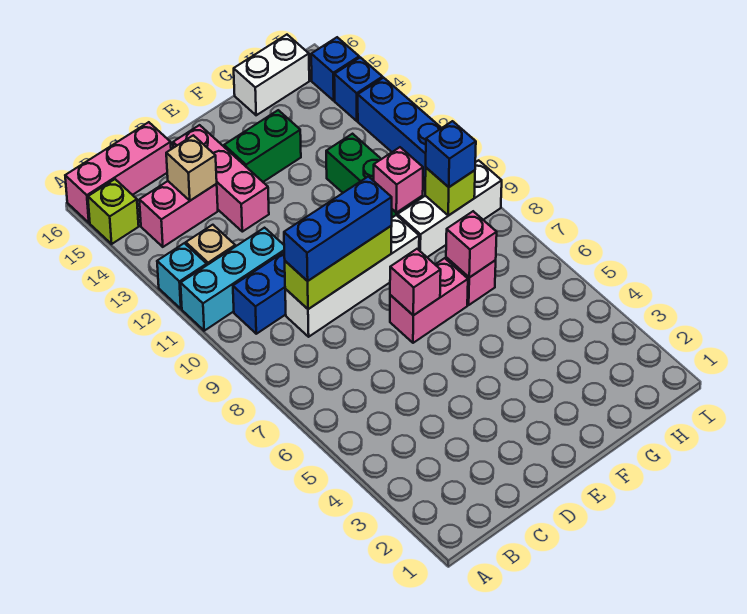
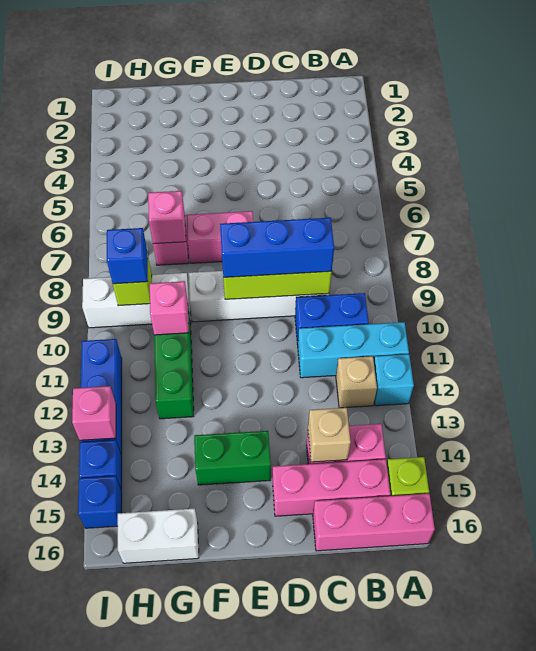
pink brick D13:D15 level 1 -> pink brick B15:D15 level 1
pink brick E7 level 2 -> pink brick I13 level 2

